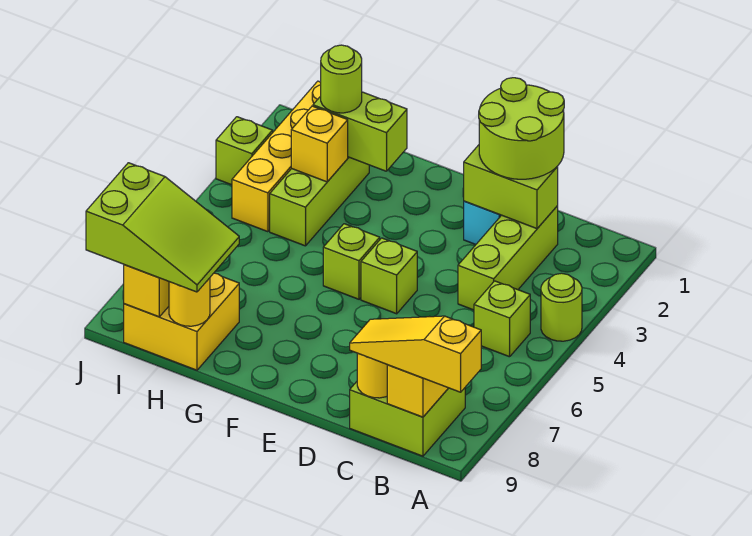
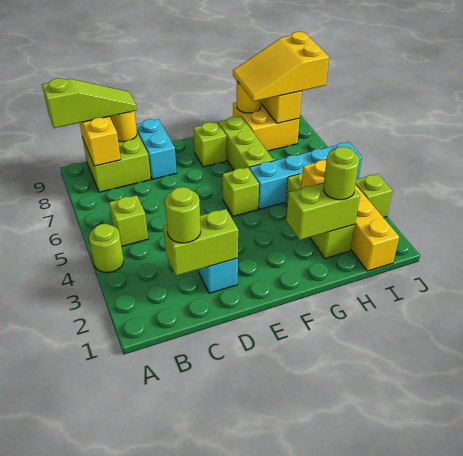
yellow slope A9:C9 level 3 top A -> lime slope A9:C9 level 3 top A
lime round brick C1:D2 level 3 -> lime round brick C2 level 3
lime brick C2:C4 level 1 -> lime brick G6:G8 level 1
none -> cyan brick D8:D9 level 1
lime brick E5 level 1 -> lime brick F8 level 1
none -> cyan brick G5:J5 level 1
lime slope H8:J9 level 3 top J -> yellow slope H8:J9 level 3 top J

